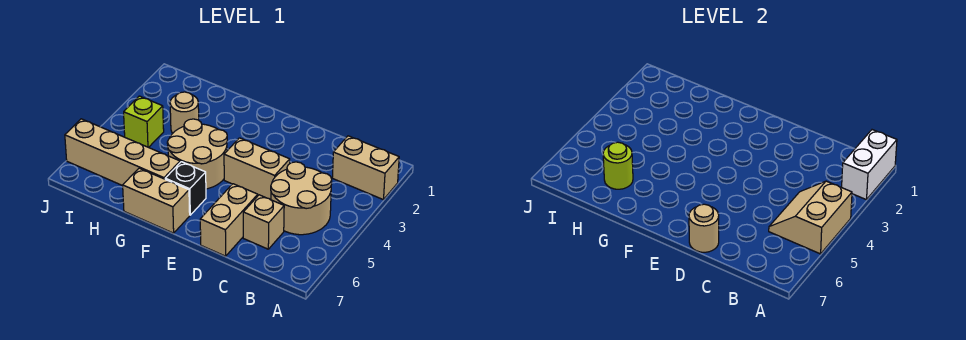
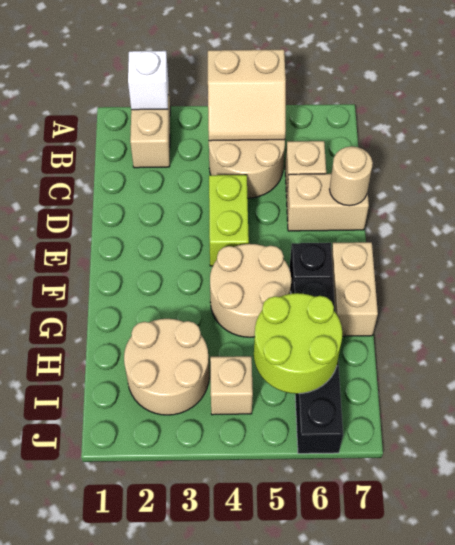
white brick A1:A2 level 2 -> white brick A2 level 2
tan brick D4:E4 level 1 -> lime brick D4:E4 level 1
tan brick G6:J6 level 1 -> black brick G6:J6 level 1
tan round brick H3 level 1 -> tan round brick H2:I3 level 1
lime round brick H6 level 2 -> lime round brick H5:I6 level 2
lime brick I4 level 1 -> tan brick I4 level 1

